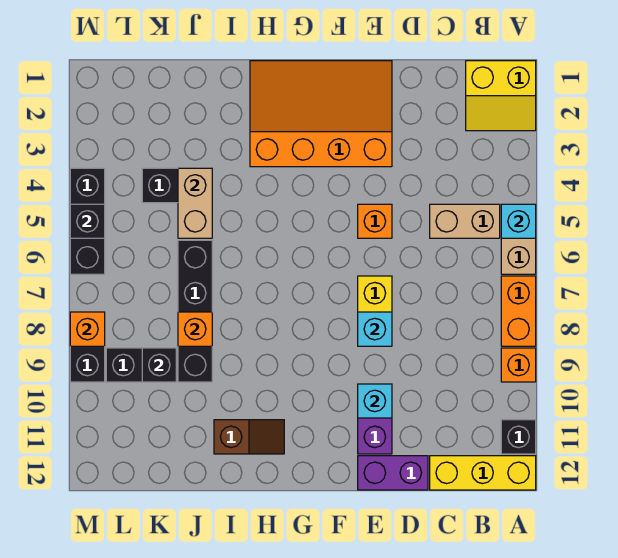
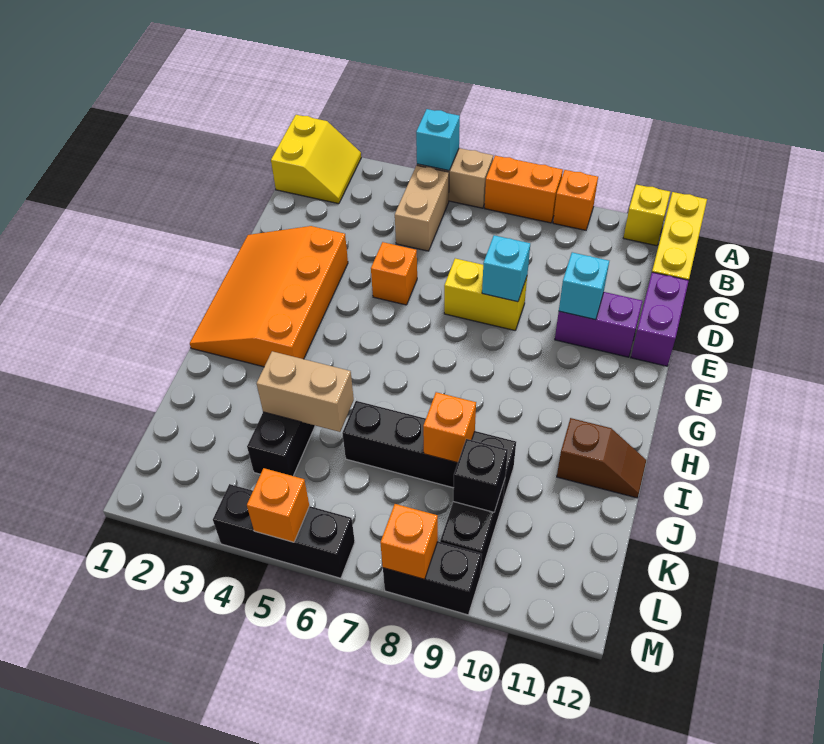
black brick A11 level 1 -> yellow brick A11 level 1
brown slope H11:I11 level 1 top I -> brown slope I11:I12 level 1 top 11
black brick M5 level 2 -> orange brick M5 level 2

